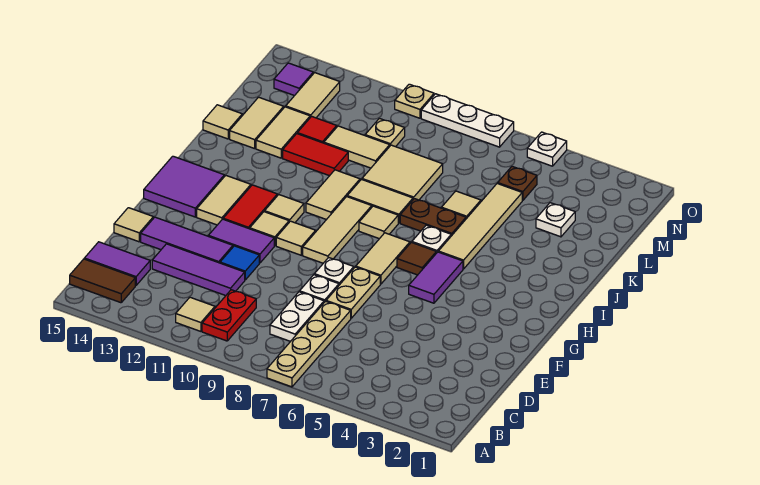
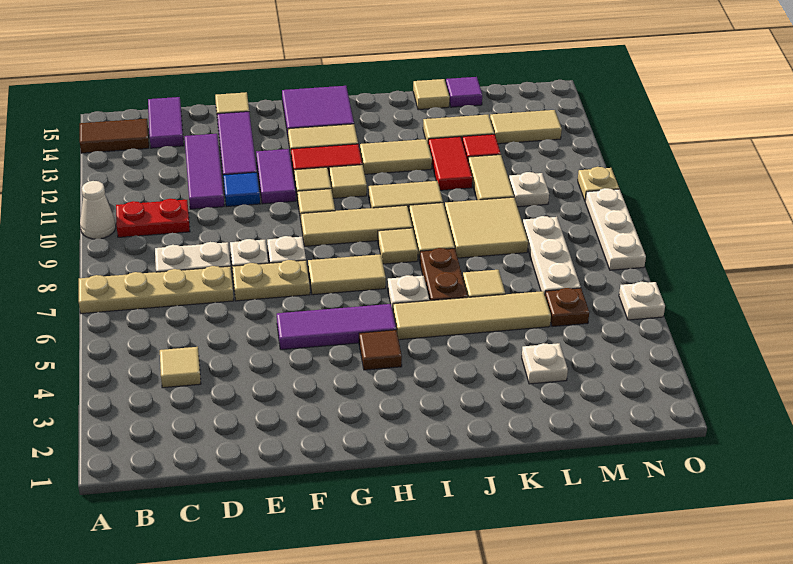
none -> white cone A10 level 1
tan tile B11 level 1 -> tan tile C4 level 1
brown tile B14:B15 level 1 -> brown tile A14:B14 level 1
purple tile G5:H5 level 1 -> purple tile F5:H5 level 1
brown tile H6 level 1 -> brown tile H4 level 1
tan tile K14:L14 level 1 -> tan tile I12:J12 level 1
none -> white plate M6:M8 level 1
tan plate M10 level 1 -> white plate M10 level 1
purple tile N14 level 1 -> purple tile L15 level 1

